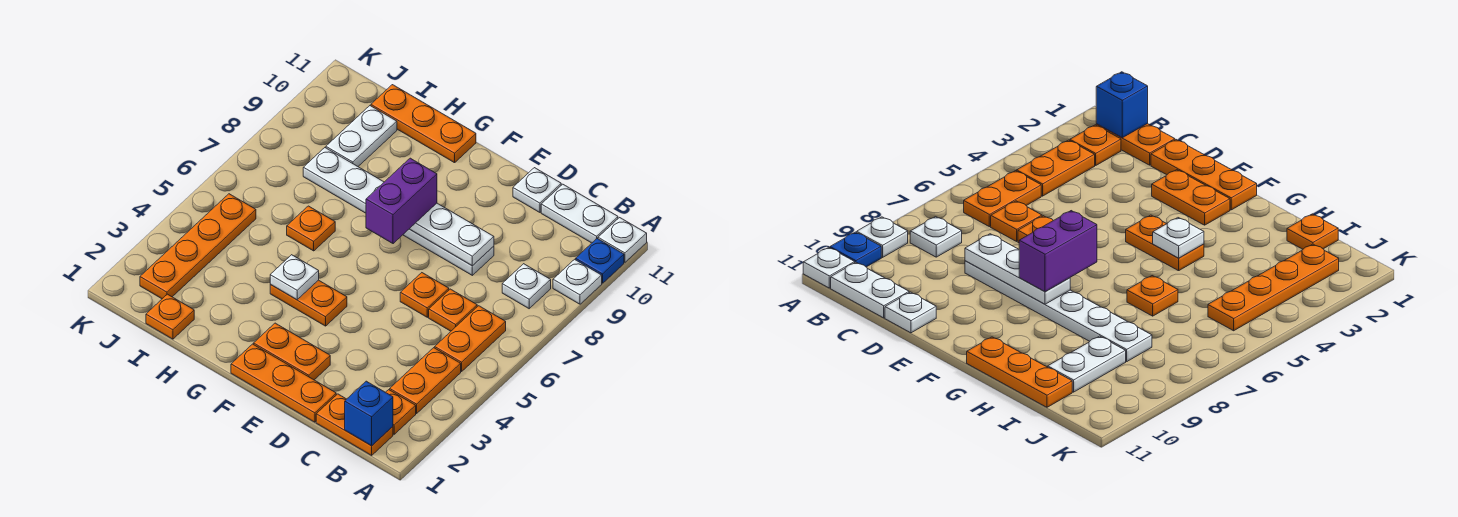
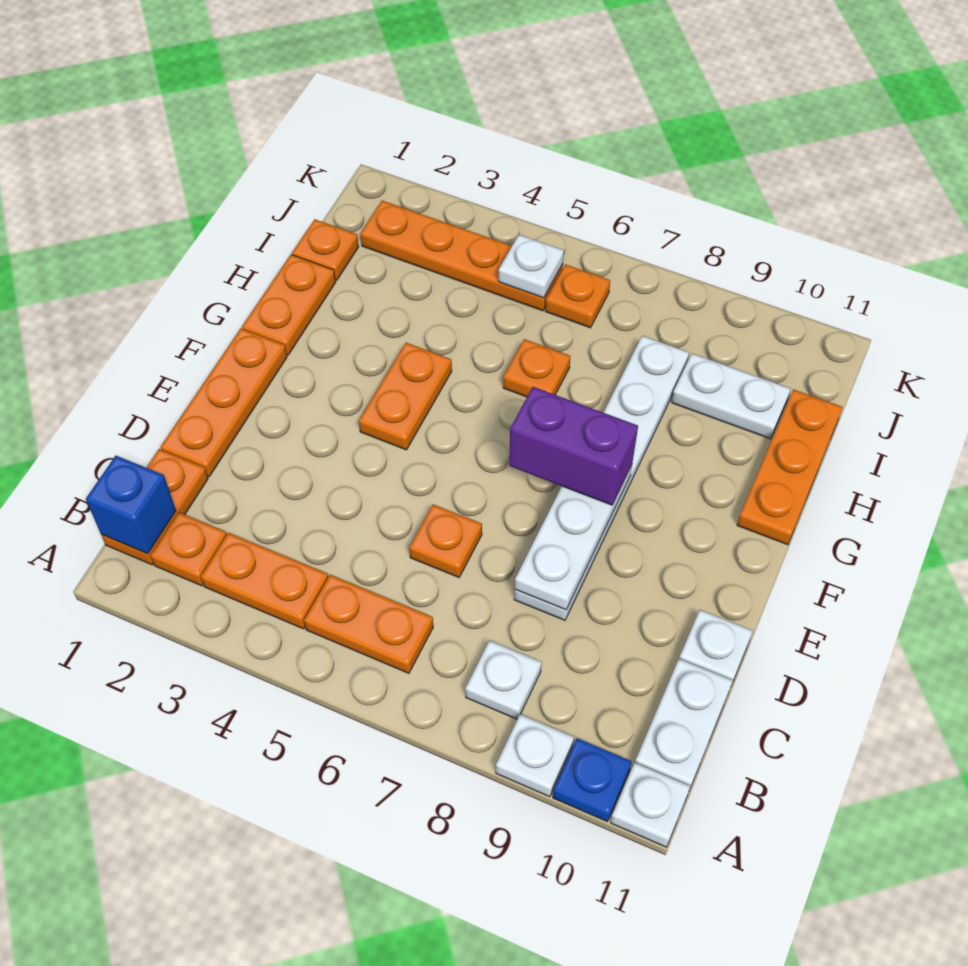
orange plate C6 level 1 -> orange plate J6 level 1
orange plate E2:F2 level 1 -> orange plate G1:H1 level 1
white plate G4 level 2 -> white plate J5 level 2

